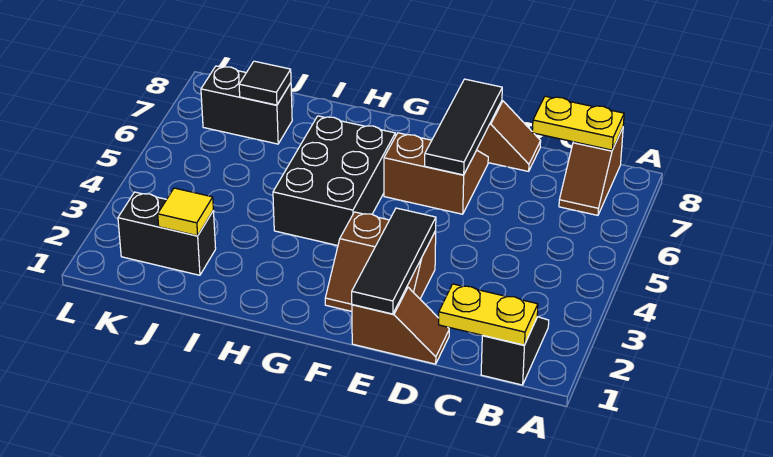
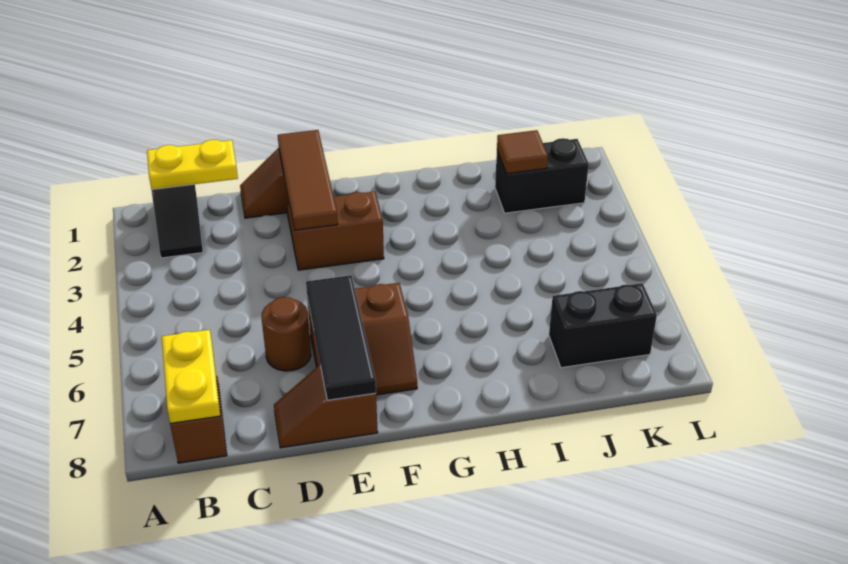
yellow plate B8:C8 level 2 -> yellow plate B7:B8 level 2
none -> brown round brick D6 level 1
black tile E1:E3 level 2 -> brown tile E1:E3 level 2
black brick G4:H6 level 1 -> none
yellow tile J2 level 2 -> brown tile J2 level 2
black tile J7 level 2 -> none

